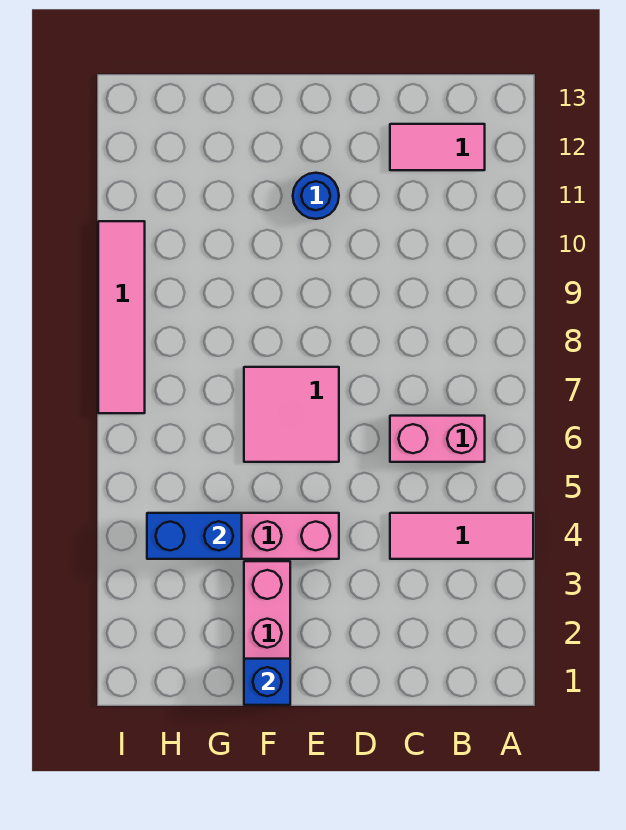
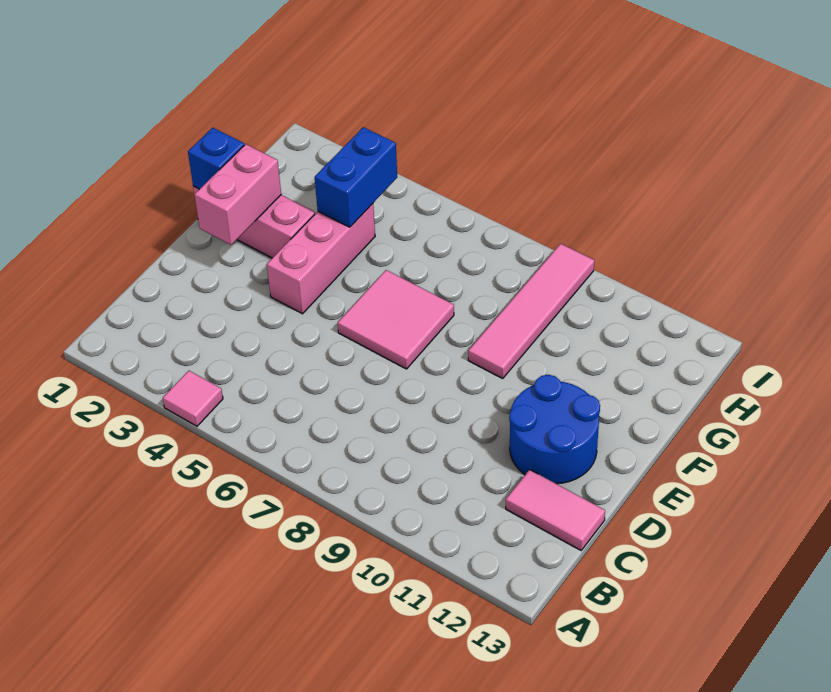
pink tile A4:C4 level 1 -> pink tile A4 level 1
pink brick B6:C6 level 1 -> pink brick E2:F2 level 2
pink tile B12:C12 level 1 -> pink tile C12:C13 level 1
blue round brick E11 level 1 -> blue round brick D11:E12 level 1
pink tile I7:I10 level 1 -> pink tile F9:I9 level 1

